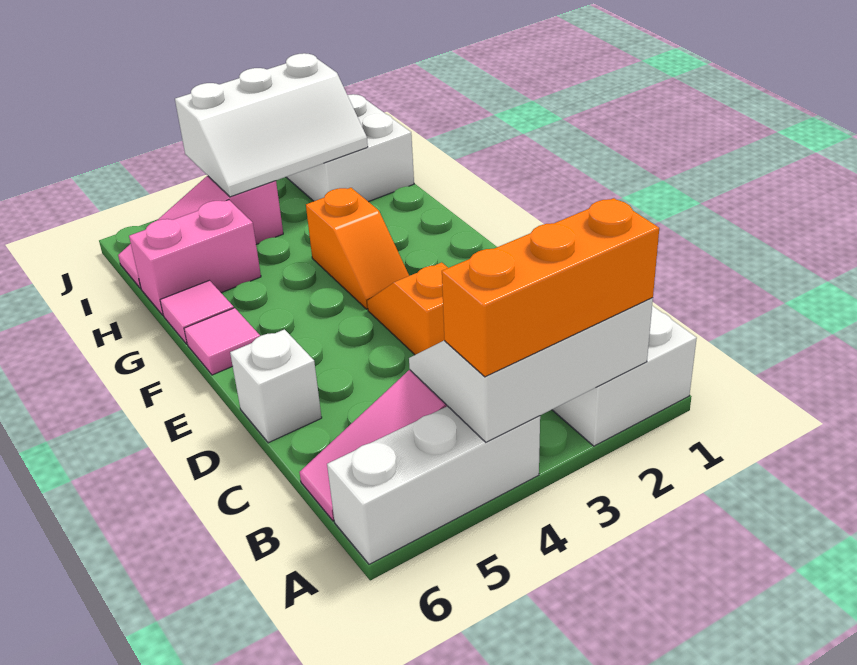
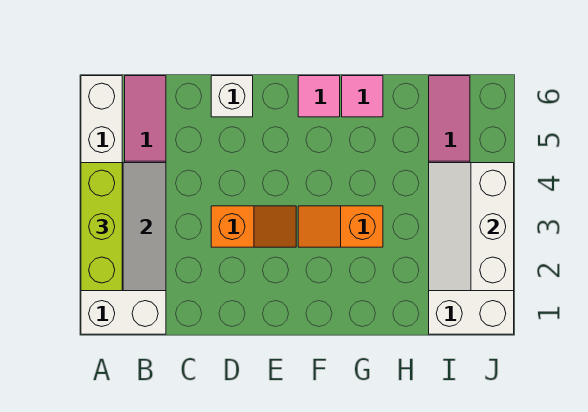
orange brick A2:A4 level 3 -> lime brick A2:A4 level 3
pink brick H5:H6 level 1 -> none

